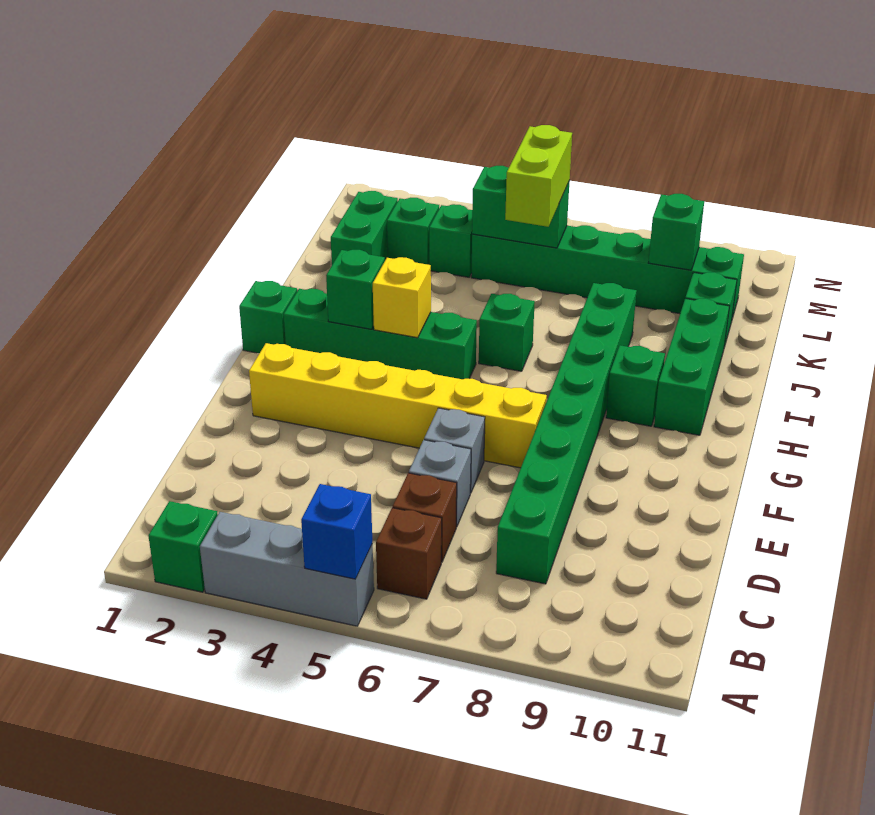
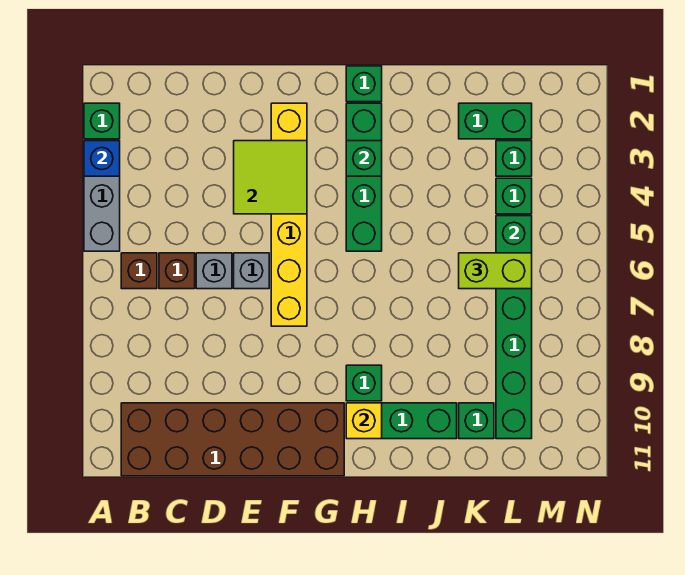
blue brick A5 level 2 -> blue brick A3 level 2
none -> brown brick B10:G11 level 1
green brick C8:J8 level 1 -> none
none -> lime tile E3:F4 level 2
yellow brick H4 level 2 -> yellow brick H10 level 2
green brick I6 level 1 -> none
green brick L9 level 2 -> none

